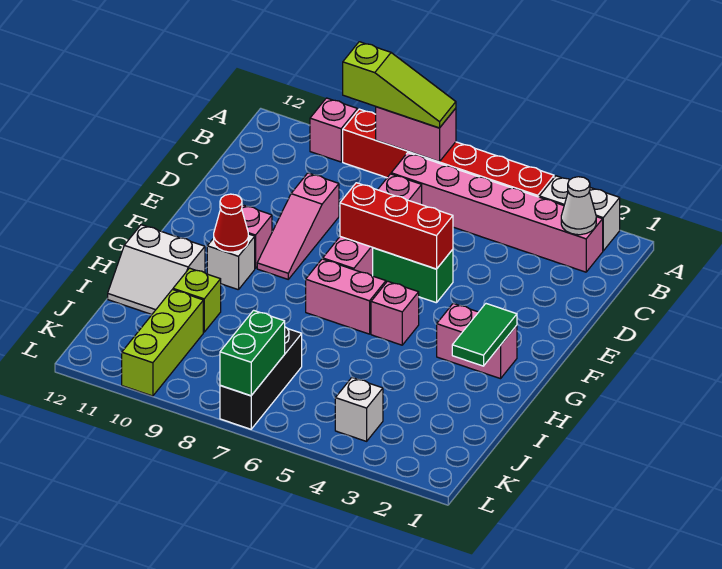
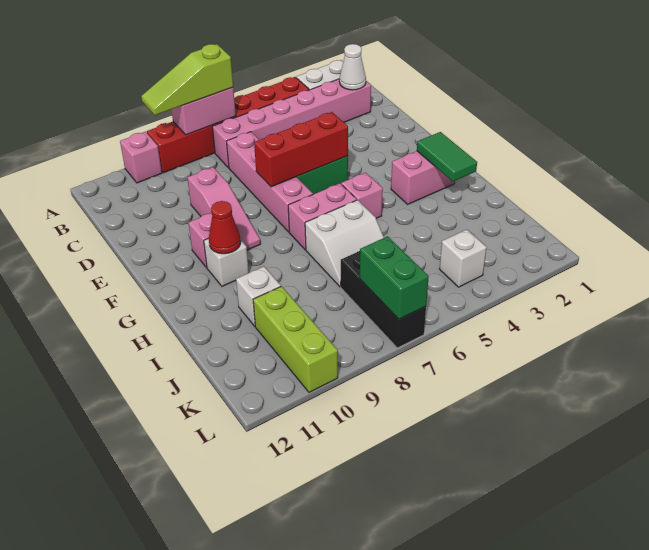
lime slope A7:A9 level 3 top 9 -> lime slope A7:A9 level 3 top 7
white slope H11:I12 level 1 top H -> white slope H6:I7 level 1 top H
lime brick I10 level 1 -> white brick I10 level 1

